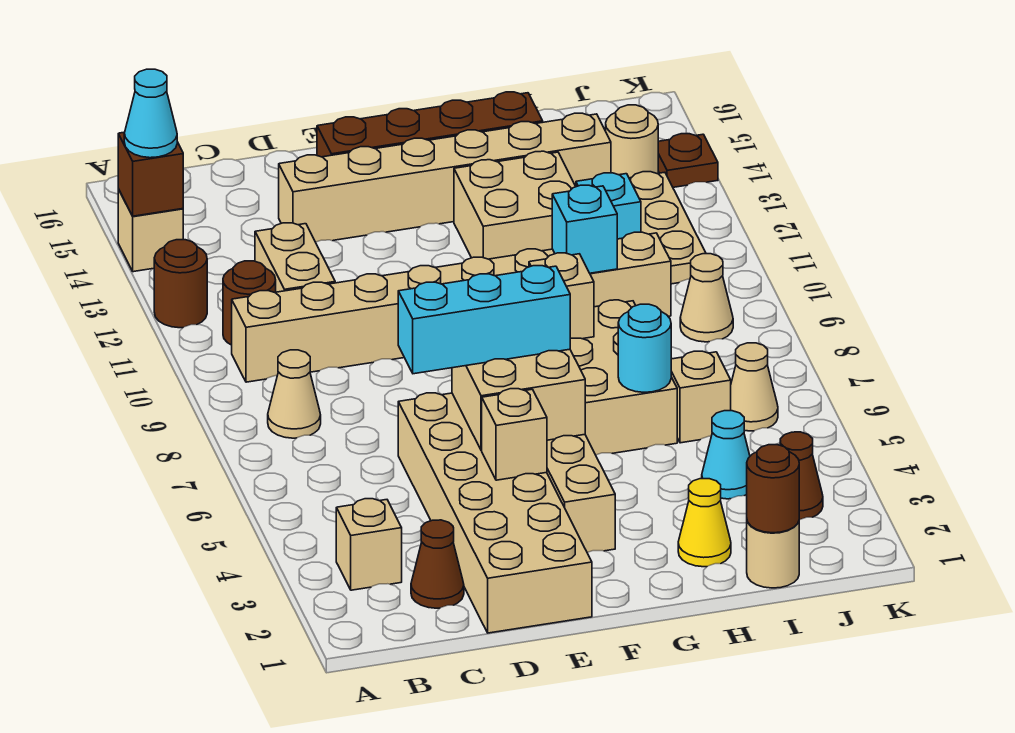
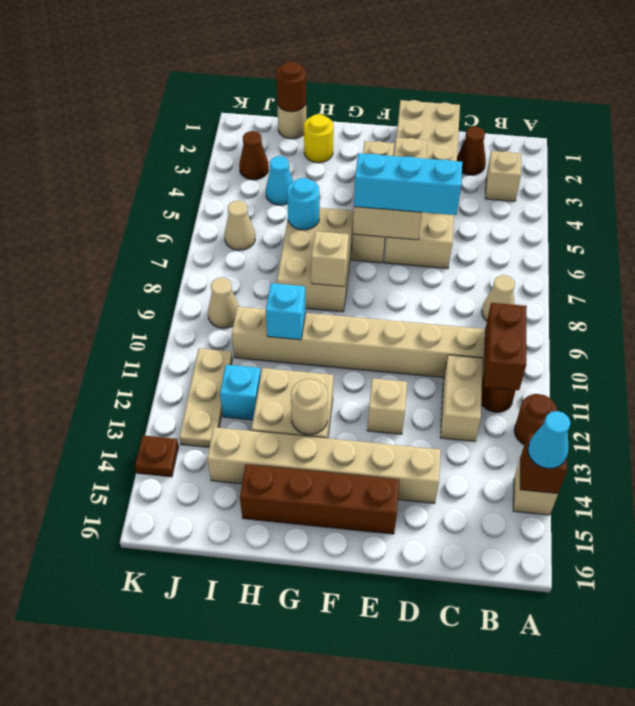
none -> brown brick B10:B11 level 2
yellow cone H2 level 1 -> yellow round brick H2 level 1
tan brick I6 level 1 -> tan brick E12 level 1
tan round brick J14 level 1 -> tan round brick G13 level 2

